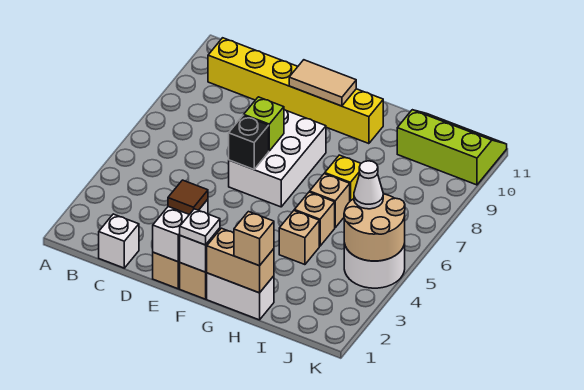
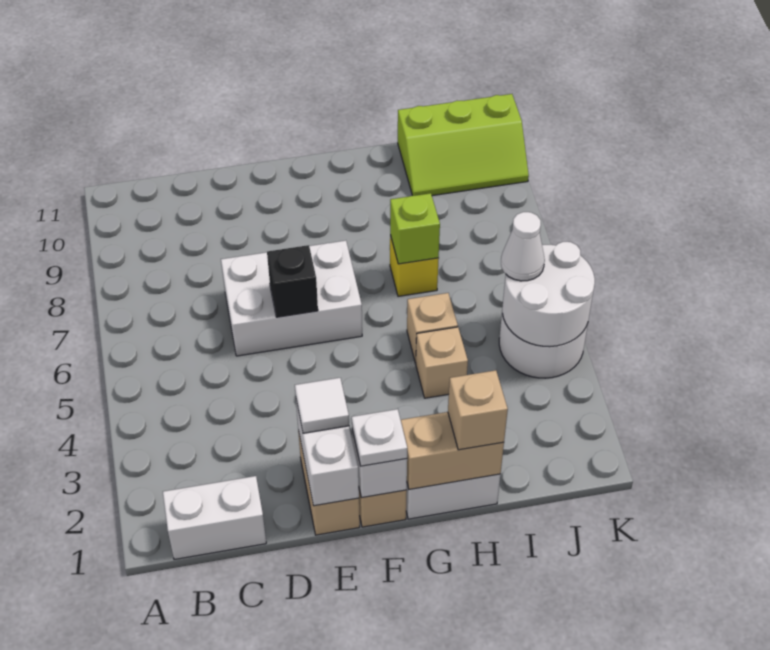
yellow brick B10:G10 level 1 -> none
white brick C1 level 1 -> white brick B1:C1 level 1
brown tile E2 level 3 -> white tile E2 level 3
white brick E6:F8 level 1 -> white brick D6:F7 level 1
lime brick E7 level 2 -> lime brick H7 level 2
tan tile E10:F10 level 2 -> none
tan brick H6 level 1 -> none
lime slope I10:K11 level 1 top 10 -> lime slope I10:K11 level 1 top 11
tan round brick J4:K5 level 2 -> white round brick J4:K5 level 2

